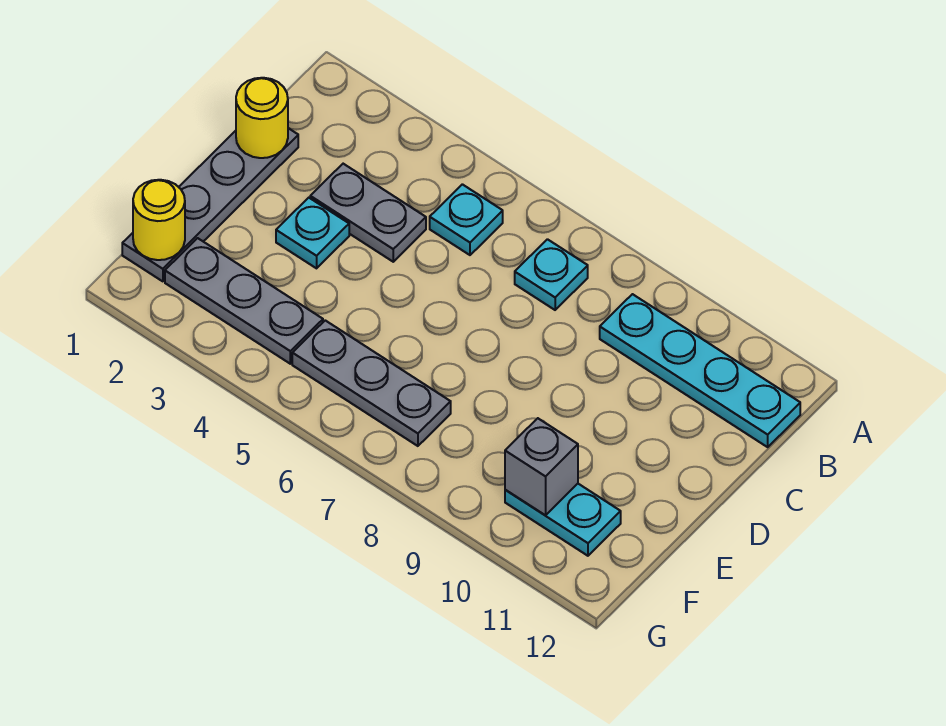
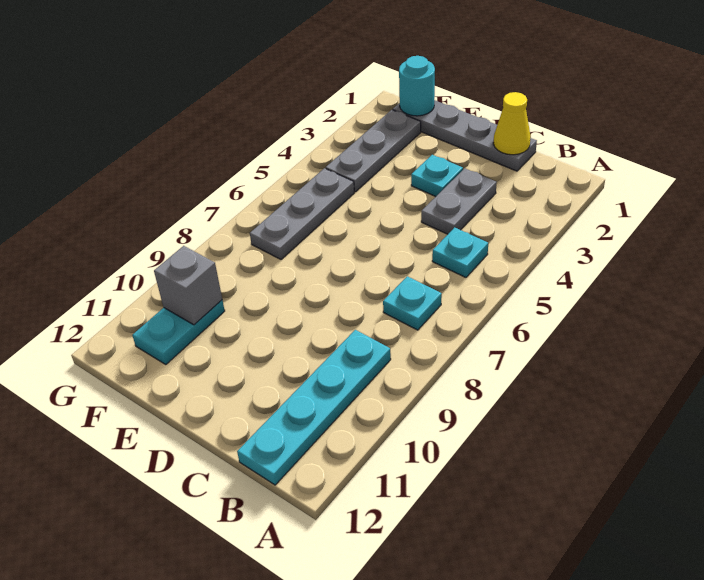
yellow round brick C1 level 2 -> yellow cone C1 level 2
yellow round brick F1 level 2 -> cyan round brick F1 level 2

